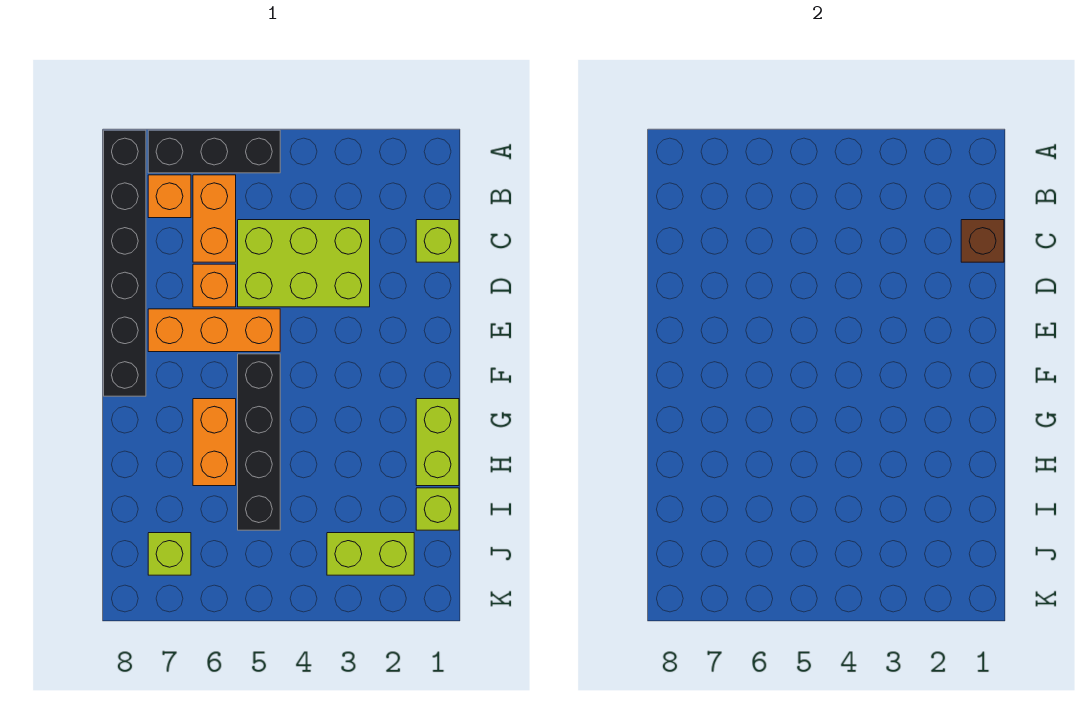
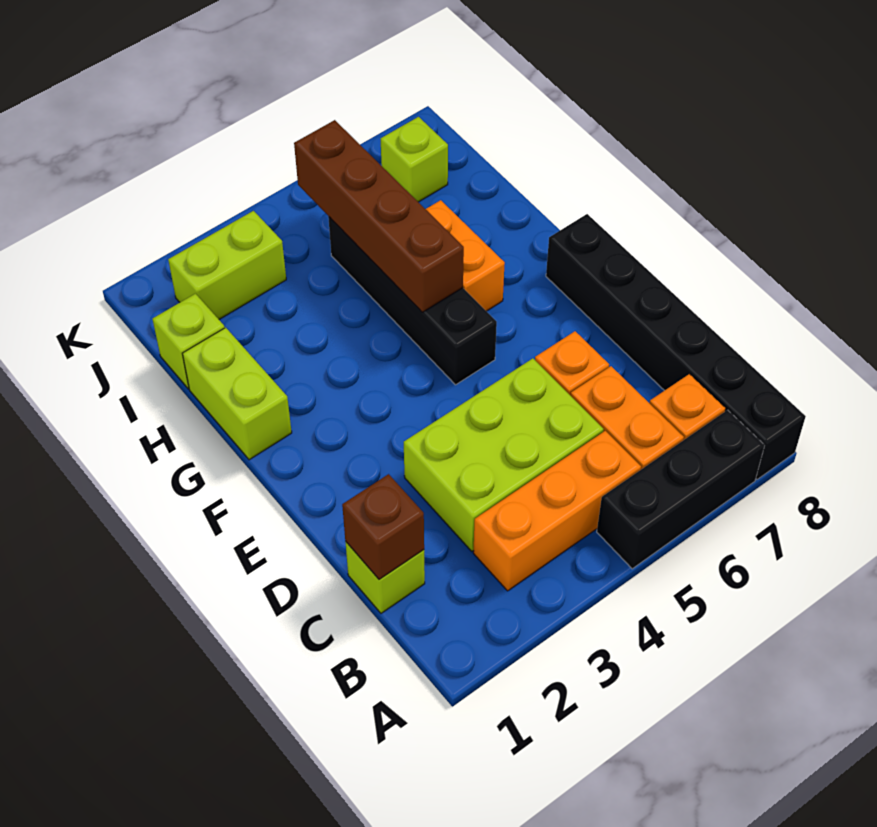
orange brick E5:E7 level 1 -> orange brick B3:B5 level 1
none -> brown brick G5:J5 level 2

